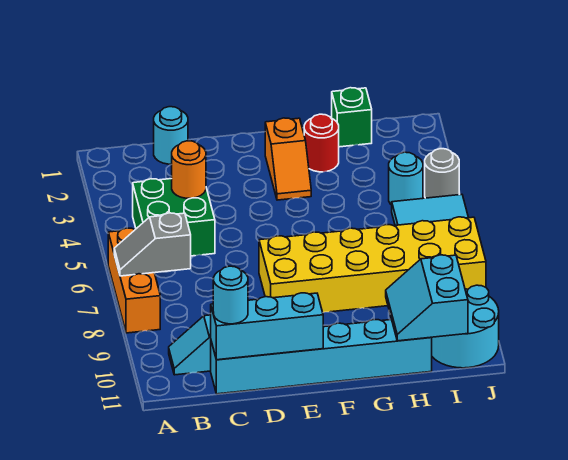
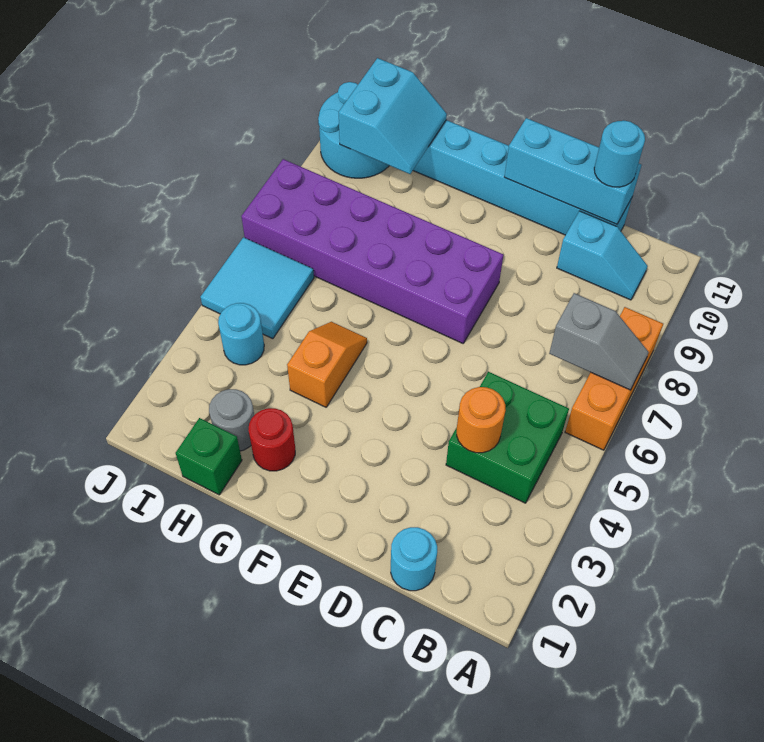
yellow brick E7:J8 level 1 -> purple brick E7:J8 level 1
orange slope F2:F3 level 1 top 2 -> orange slope G4:G5 level 1 top 4
grey round brick J4 level 1 -> grey round brick H2 level 1

